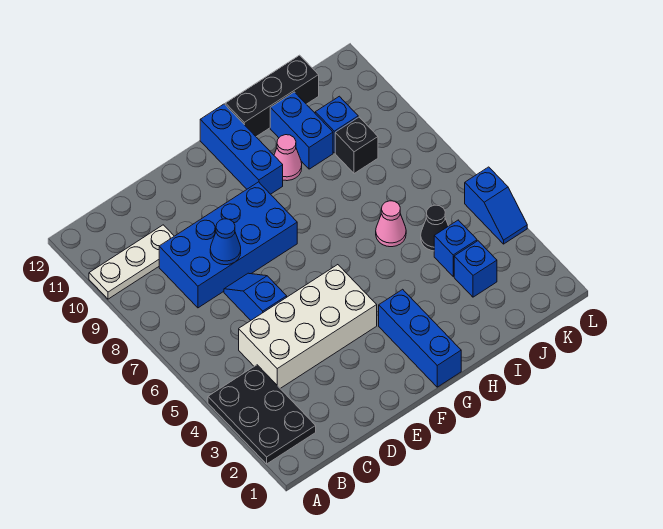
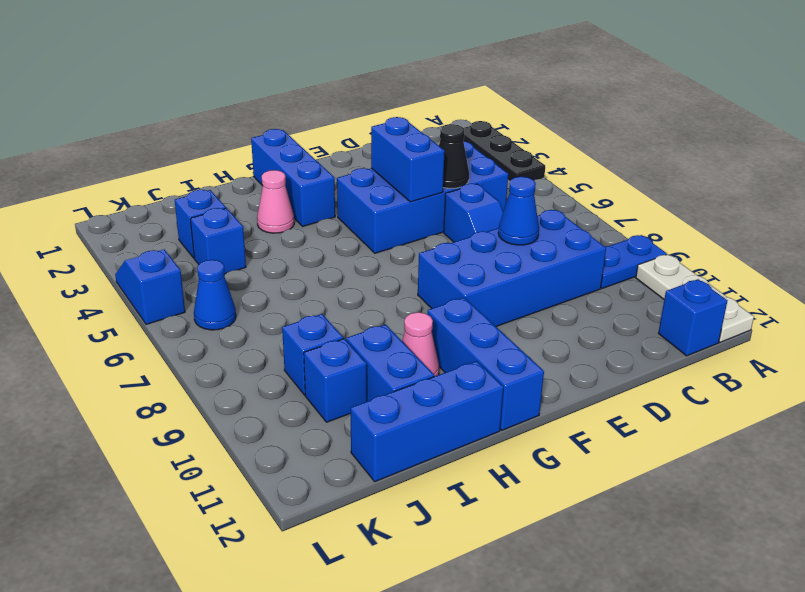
black plate A2:B4 level 1 -> black plate A2:A4 level 1
none -> blue plate A9:B9 level 1
white plate A10:C10 level 1 -> white plate A10:A12 level 1
none -> blue brick B12 level 1
white brick C4:F5 level 1 -> blue brick C4:F5 level 1
none -> blue brick E4:E5 level 2
black brick H12:J12 level 1 -> blue brick H12:J12 level 1
pink cone I6 level 1 -> pink cone H3 level 1
black cone J5 level 1 -> black cone D5 level 2
black brick J9 level 1 -> blue brick J9 level 1
none -> blue cone K6 level 1

